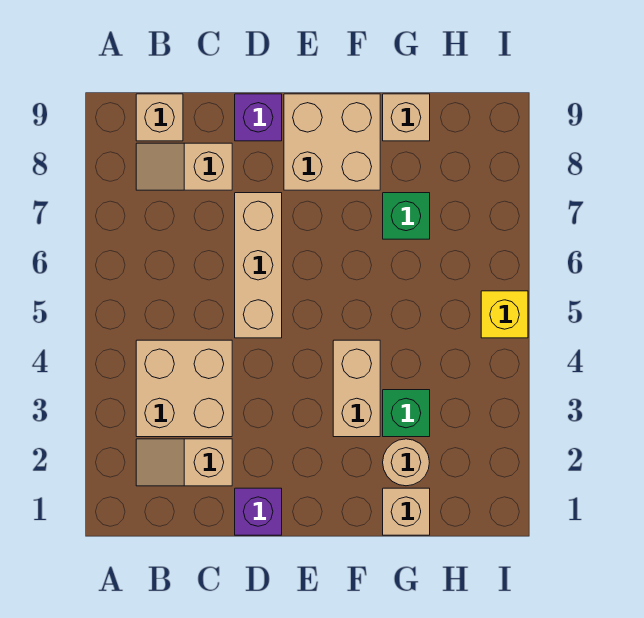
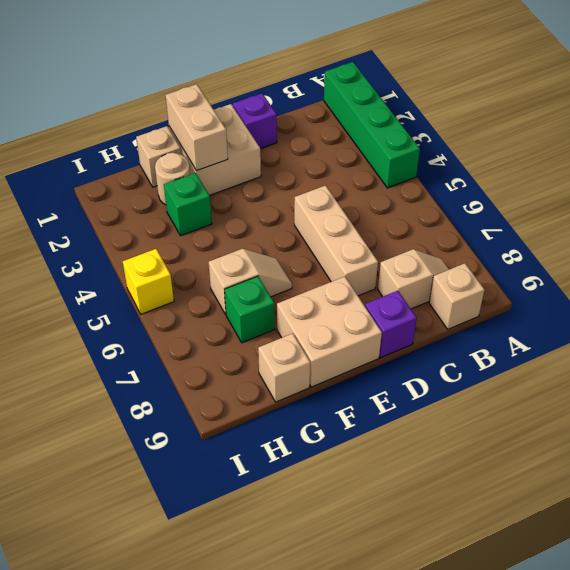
none -> green brick A1:A4 level 1
tan slope B2:C2 level 1 top C -> tan slope F6:G6 level 1 top G
tan brick B3:C4 level 1 -> tan brick E1:F2 level 1
tan brick F3:F4 level 1 -> tan brick F1:F2 level 2

